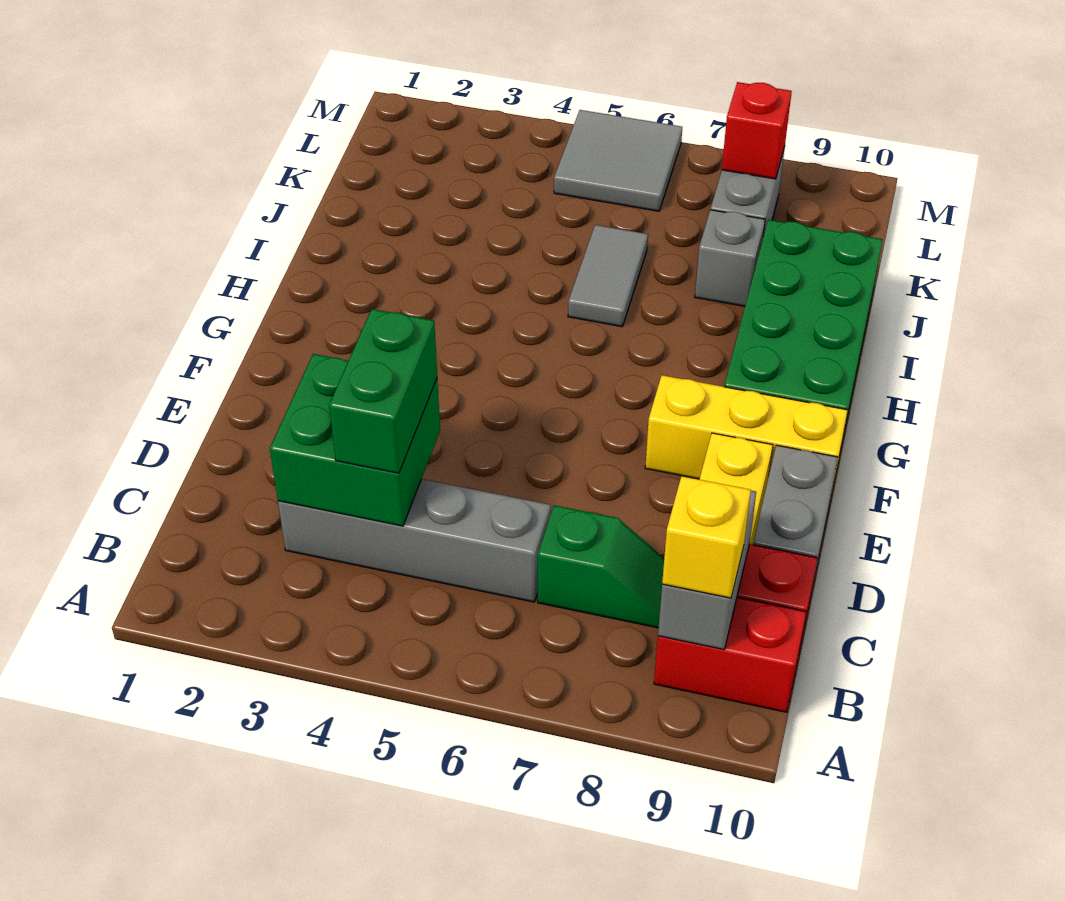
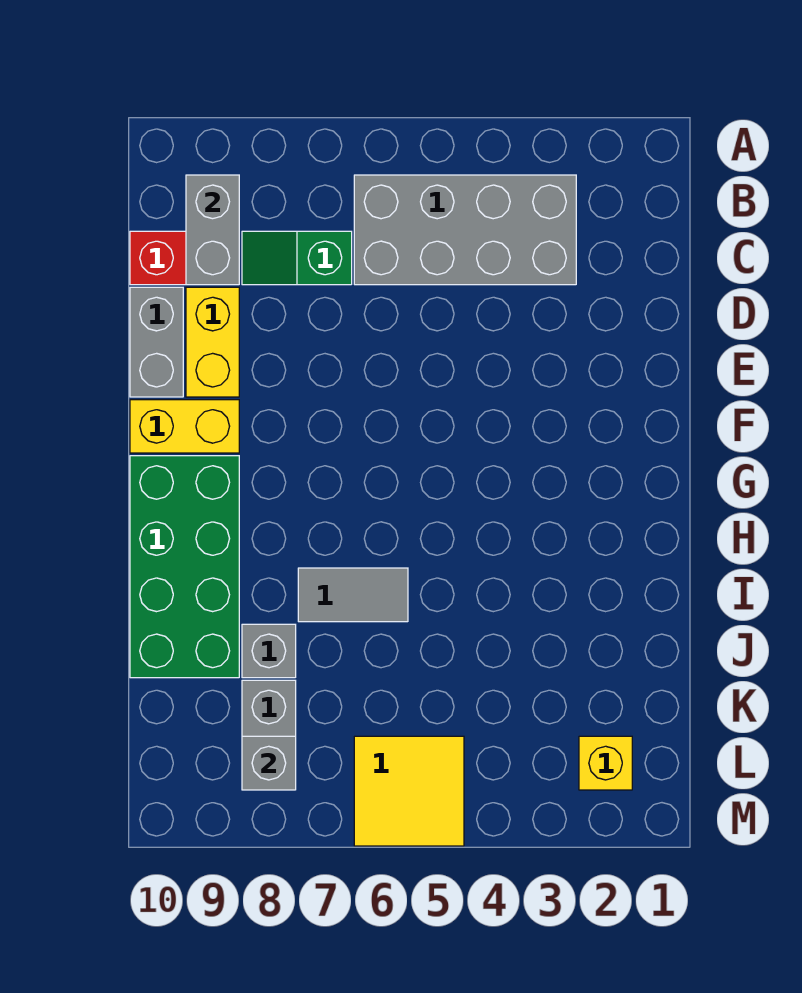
red brick B9:B10 level 1 -> none
yellow brick B9 level 3 -> yellow brick L2 level 1
grey brick C3:C6 level 1 -> grey brick B3:C6 level 1
green brick C3:D4 level 2 -> none
green brick C4:D4 level 3 -> none
yellow brick F8:F10 level 1 -> yellow brick F9:F10 level 1
grey tile I6:J6 level 1 -> grey tile I6:I7 level 1
grey tile L5:M6 level 1 -> yellow tile L5:M6 level 1
red brick L8 level 2 -> grey brick L8 level 2

